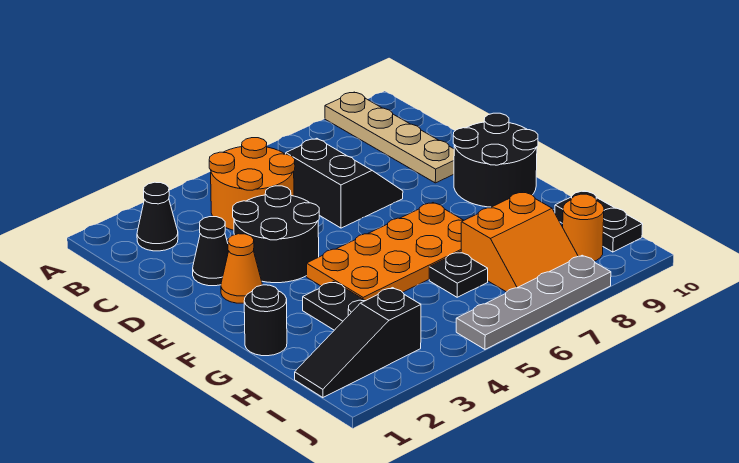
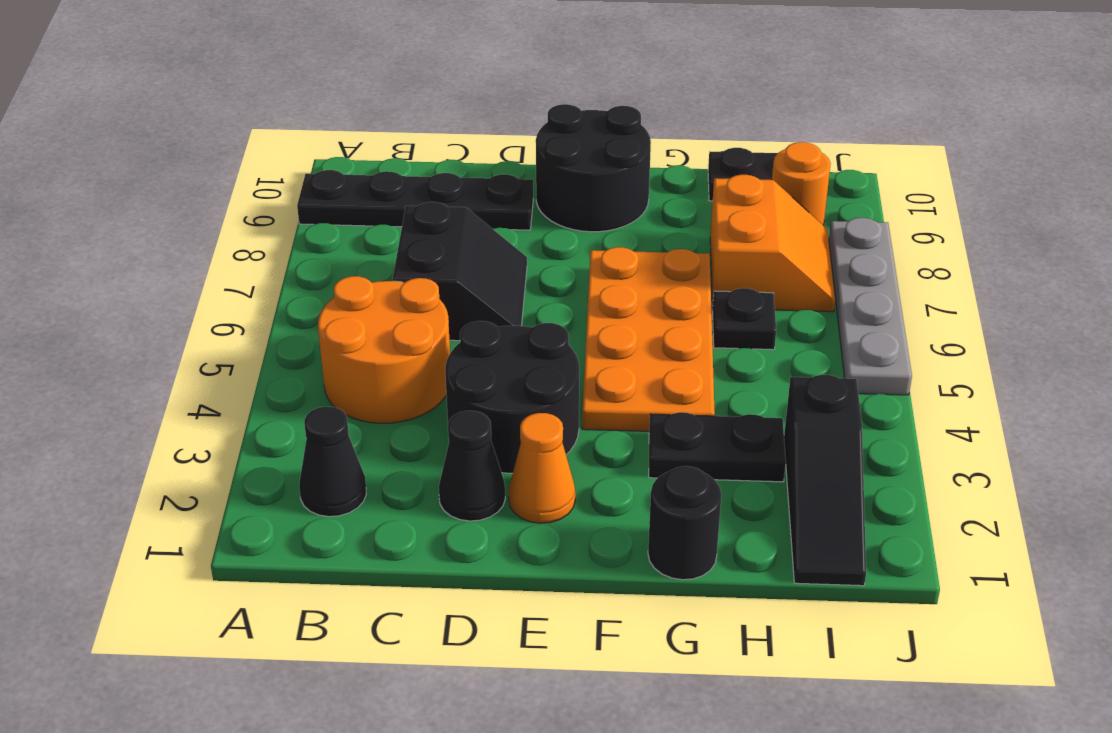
tan plate A9:D9 level 1 -> black plate A9:D9 level 1
black slope C6:D7 level 1 top 6 -> black slope C6:D7 level 1 top C

